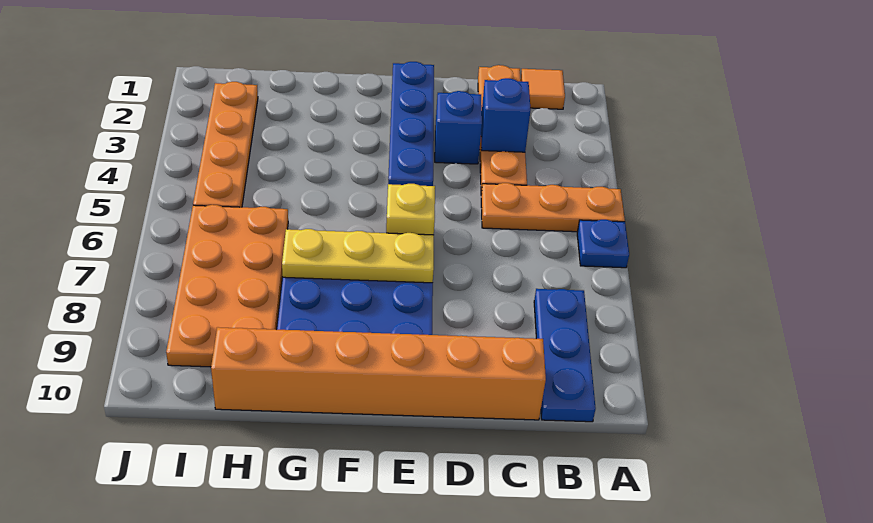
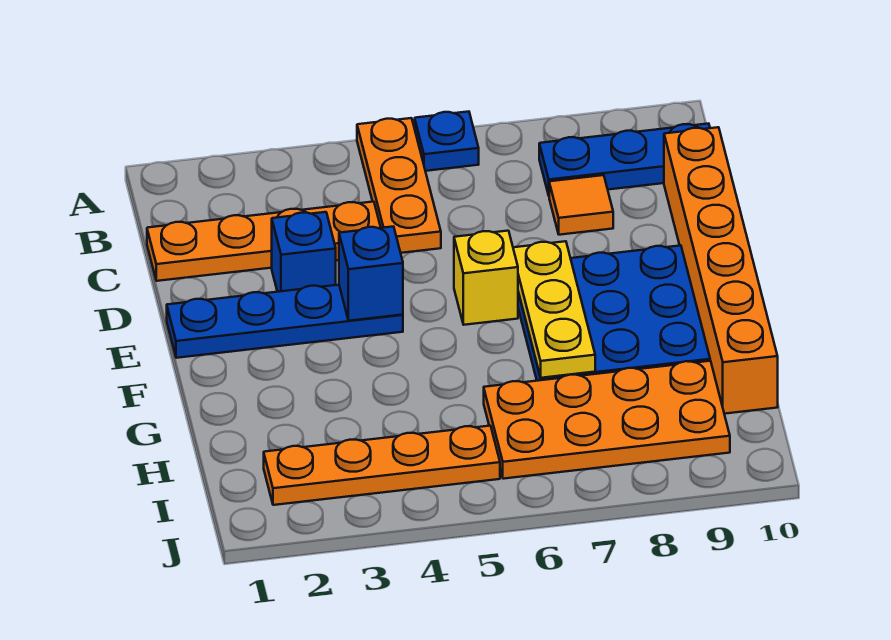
orange tile B1 level 1 -> orange tile C8 level 1
blue brick C3 level 2 -> blue brick E4 level 2

